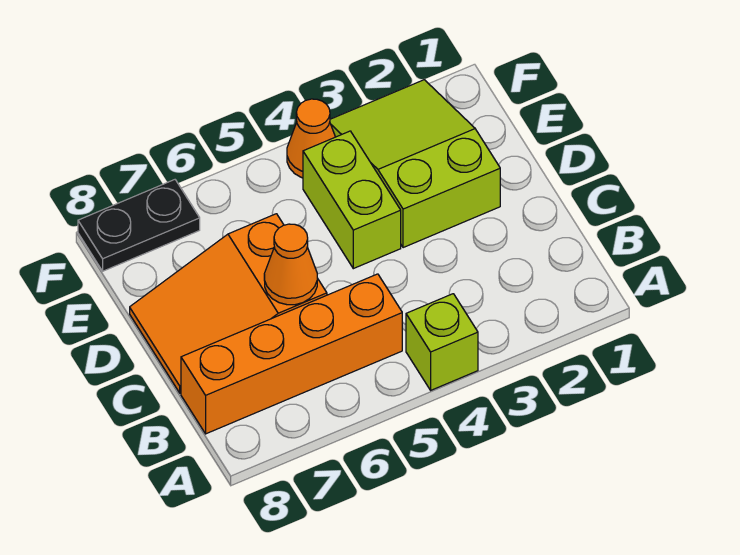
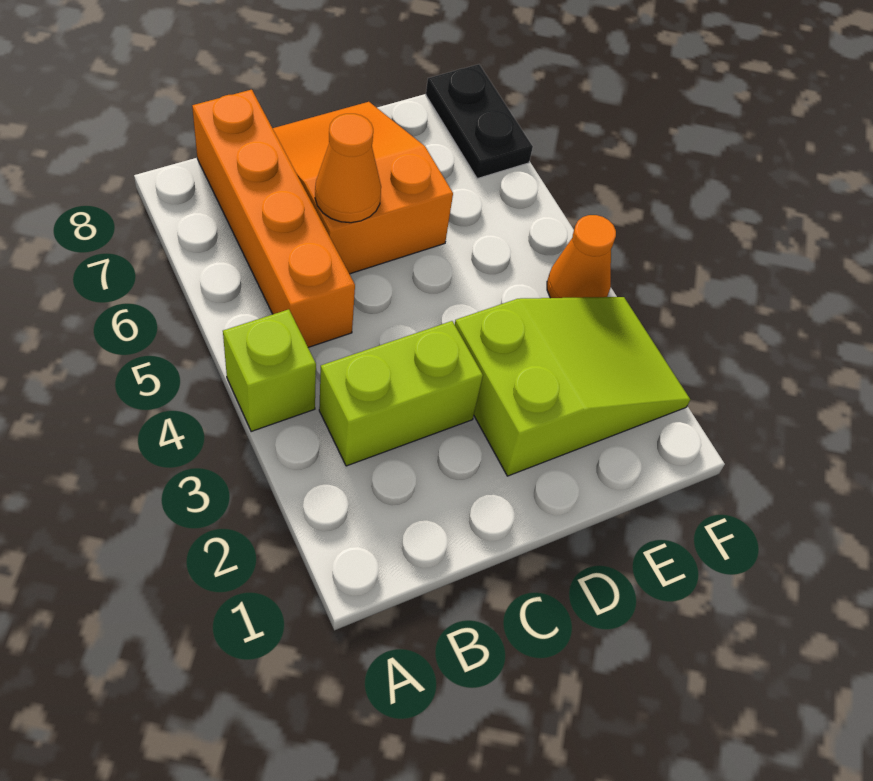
lime brick D4:E4 level 1 -> lime brick B3:C3 level 1

